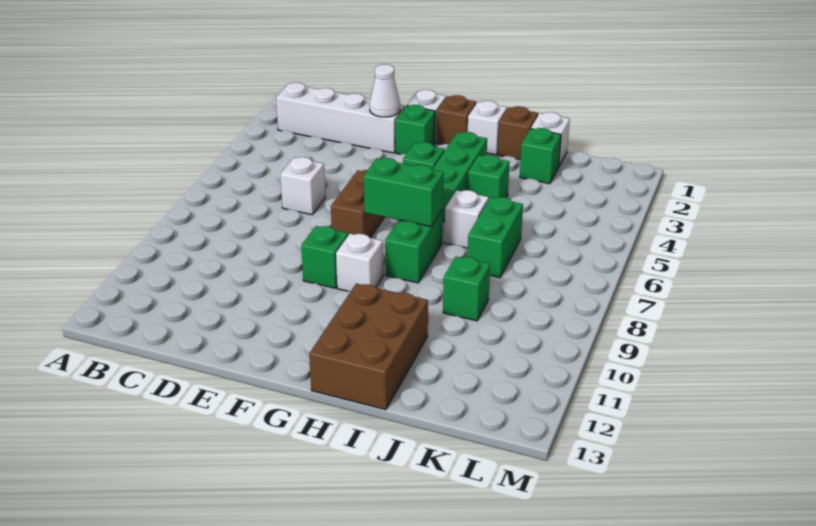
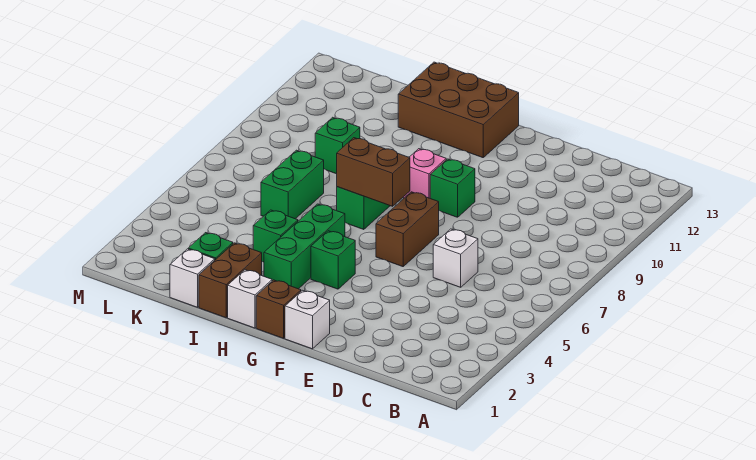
white brick B2:E2 level 1 -> none
white cone E2 level 2 -> none
green brick F2 level 1 -> none
green brick G7:H7 level 2 -> brown brick G7:H7 level 2
white brick G9 level 1 -> pink brick G9 level 1
brown brick H11:I13 level 1 -> brown brick G12:I13 level 1
brown brick I1 level 1 -> brown brick I1:I2 level 1
white brick I6 level 1 -> none

